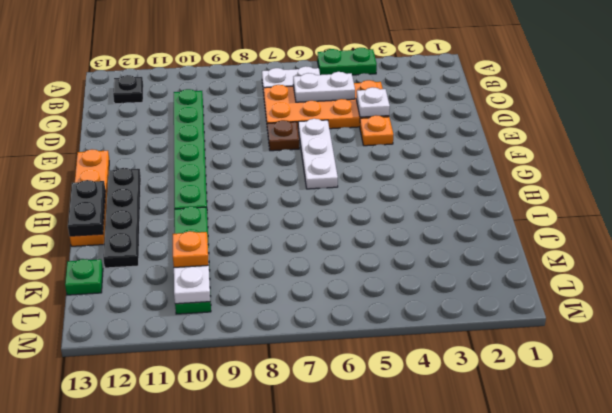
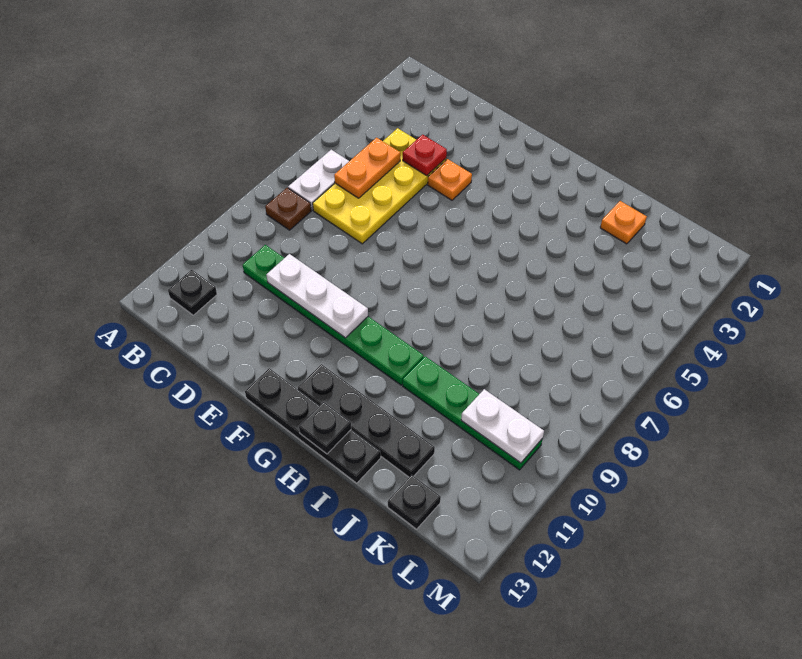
green plate A4:A5 level 1 -> none
orange plate C4:D7 level 1 -> yellow plate C4:D7 level 1
white plate C5:C6 level 2 -> orange plate C5:C6 level 2
white plate D4 level 2 -> red plate D4 level 2
white plate E6:G6 level 1 -> white plate D10:F10 level 2
brown plate E7 level 1 -> brown plate B8 level 1
orange plate F13:I13 level 1 -> black plate F13:I13 level 1
black plate H13:I13 level 2 -> black plate H13 level 2
orange plate K10 level 3 -> orange plate J2 level 1
green plate K13 level 1 -> black plate K13 level 1

